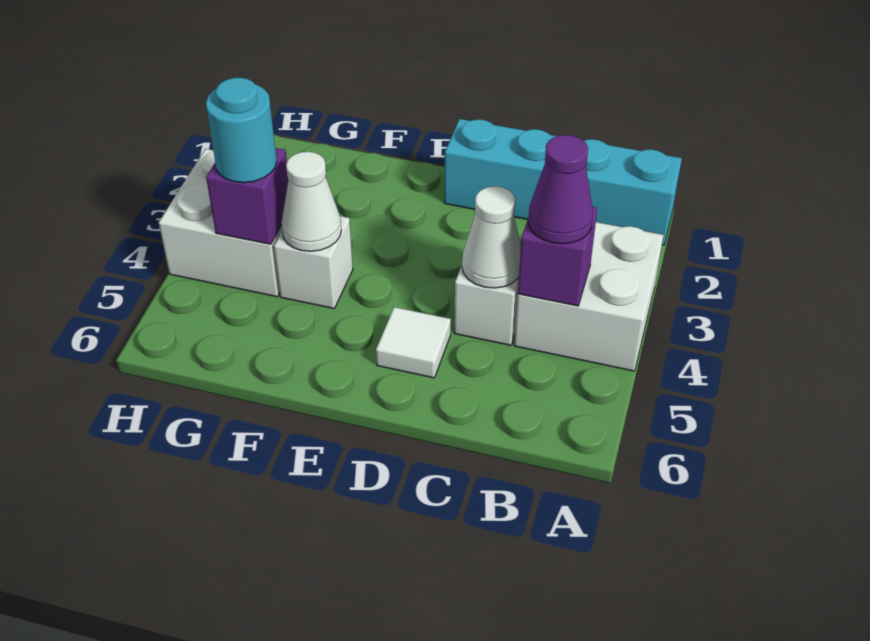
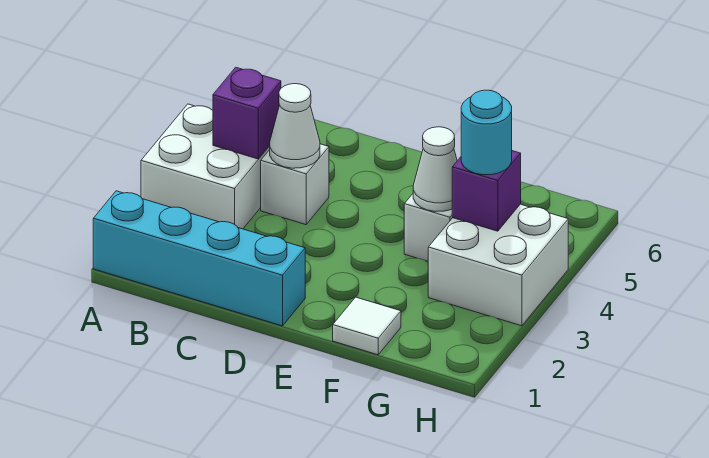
purple cone B4 level 3 -> none
white tile D5 level 1 -> white tile F1 level 1

